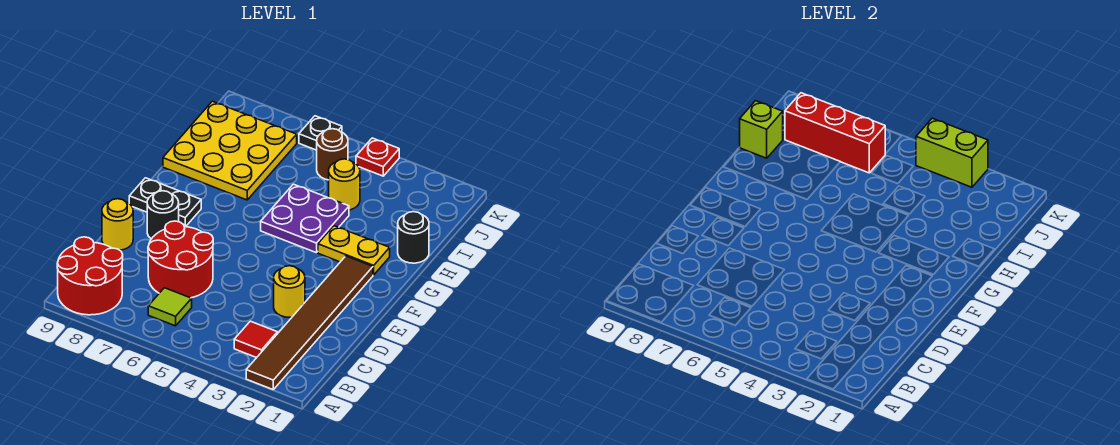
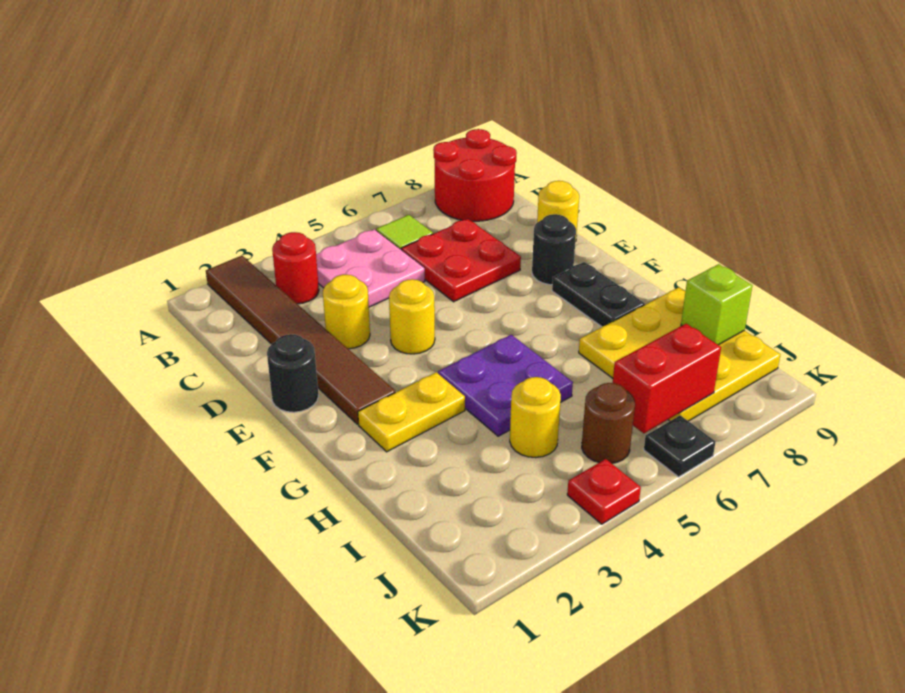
red tile B3 level 1 -> red round brick B3 level 1
none -> pink plate B4:C5 level 1
red round brick C6:D7 level 1 -> red plate C6:D7 level 1
none -> yellow round brick E4 level 1
black plate F8:F9 level 1 -> black plate F8:G8 level 1
black round brick H1 level 1 -> black round brick E1 level 1
red brick J6:J8 level 2 -> red brick J6:J7 level 2
lime brick K3:K4 level 2 -> none

